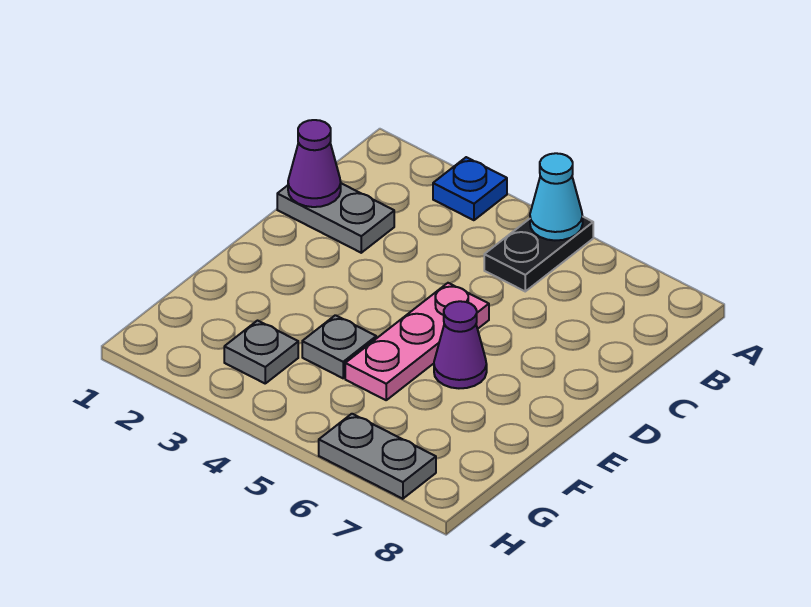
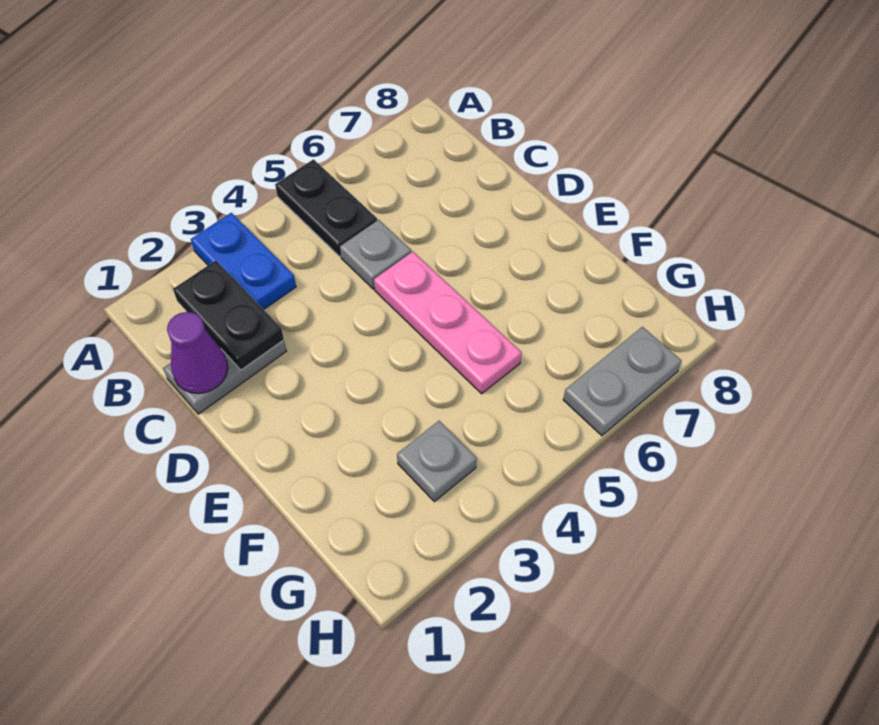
blue plate A3 level 1 -> blue plate A3:B3 level 1
cyan cone A5 level 2 -> none
none -> black plate B2:C2 level 2
purple cone E6 level 1 -> none
grey plate F4 level 1 -> grey plate C5 level 1

